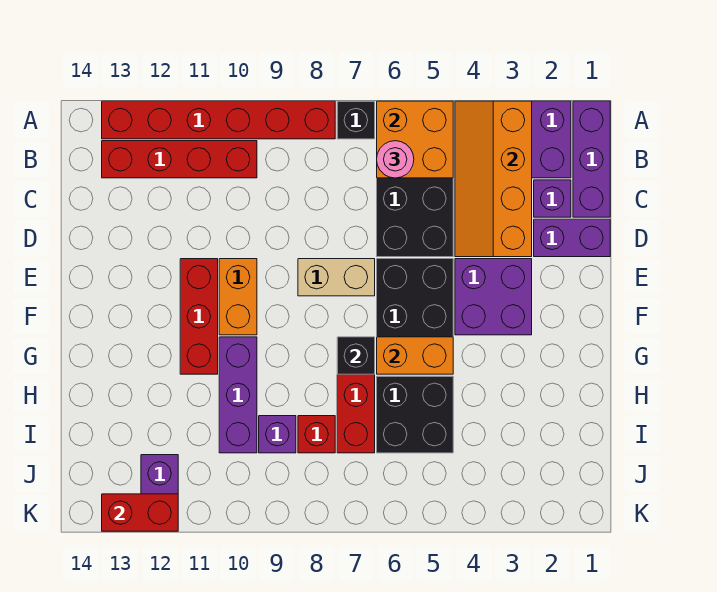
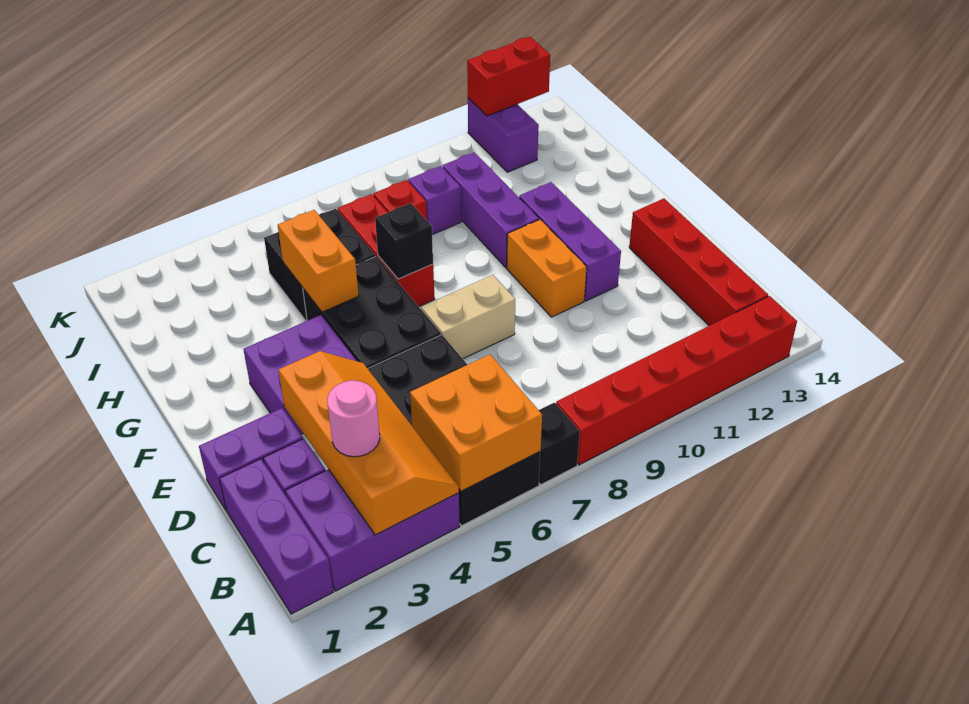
pink round brick B6 level 3 -> pink round brick B3 level 3
red brick B10:B13 level 1 -> red brick B13:E13 level 1
red brick E11:G11 level 1 -> purple brick E11:G11 level 1
orange brick G5:G6 level 2 -> orange brick G5:H5 level 2

